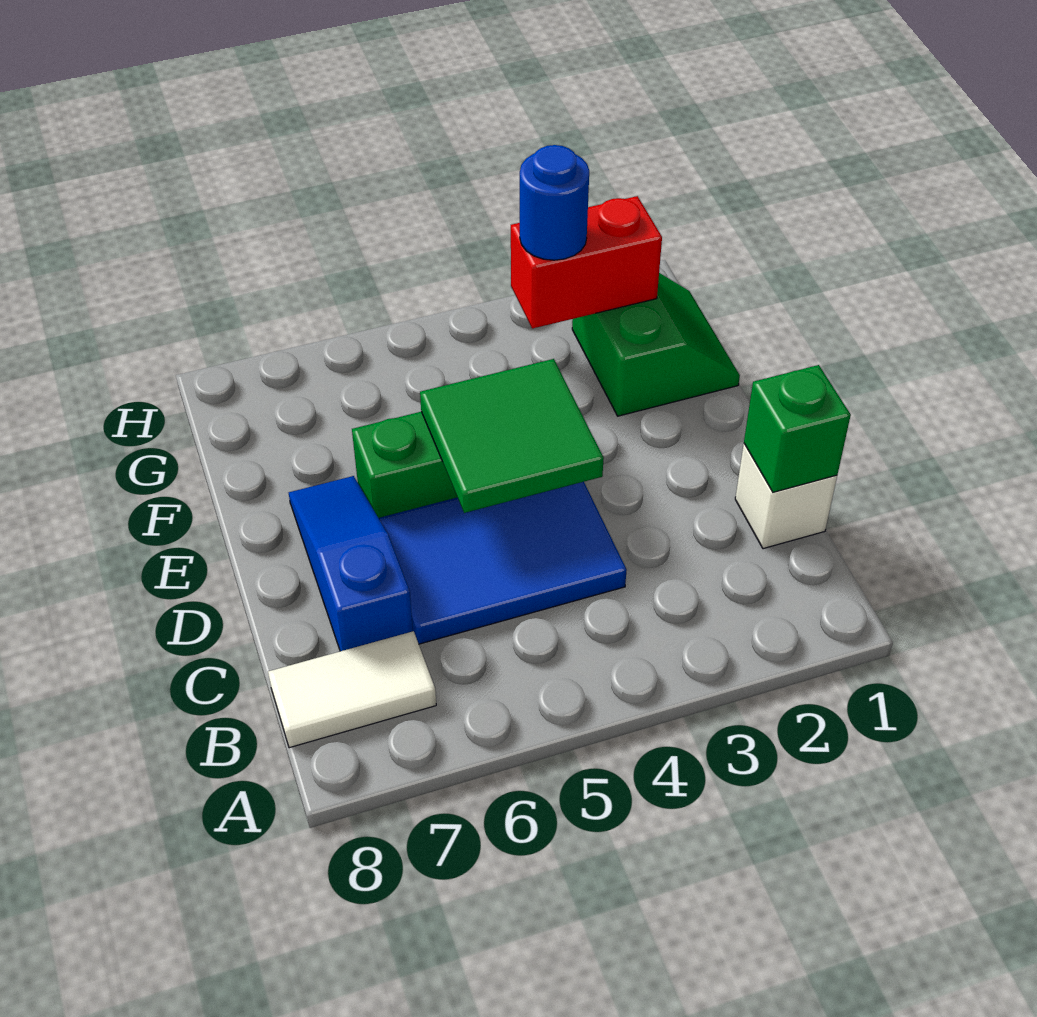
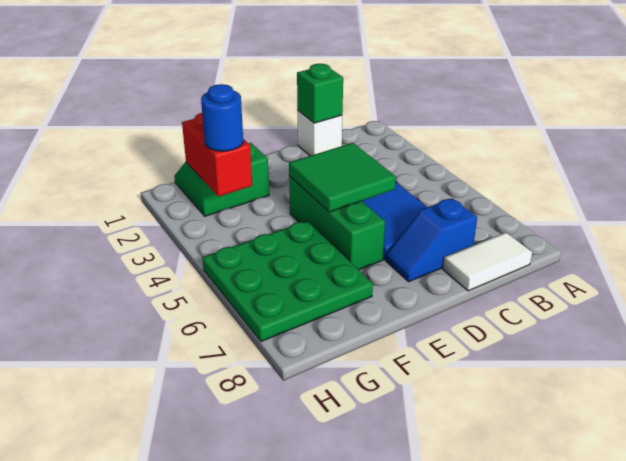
white tile B7:B8 level 1 -> white tile B8:C8 level 1
blue slope C7:E7 level 1 top C -> blue slope C7:D7 level 1 top C
none -> green plate F5:H7 level 1

